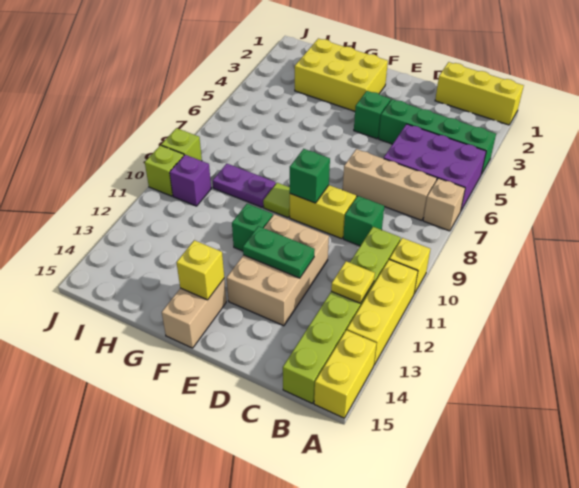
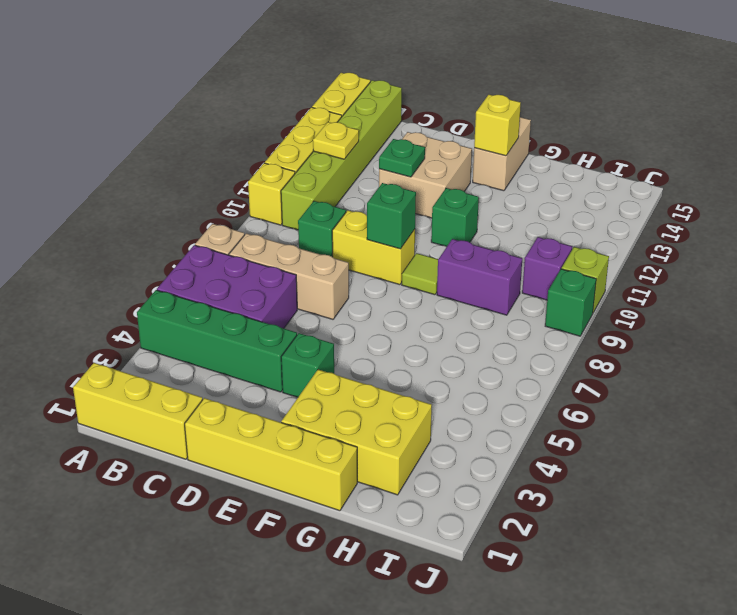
none -> yellow brick D1:G1 level 1
tan brick D11:E13 level 1 -> tan brick D12:E13 level 1
green plate D12:E12 level 2 -> green plate D12 level 2
purple plate G9:H9 level 1 -> purple brick G9:H9 level 1
lime brick J9 level 1 -> green brick J9 level 1

